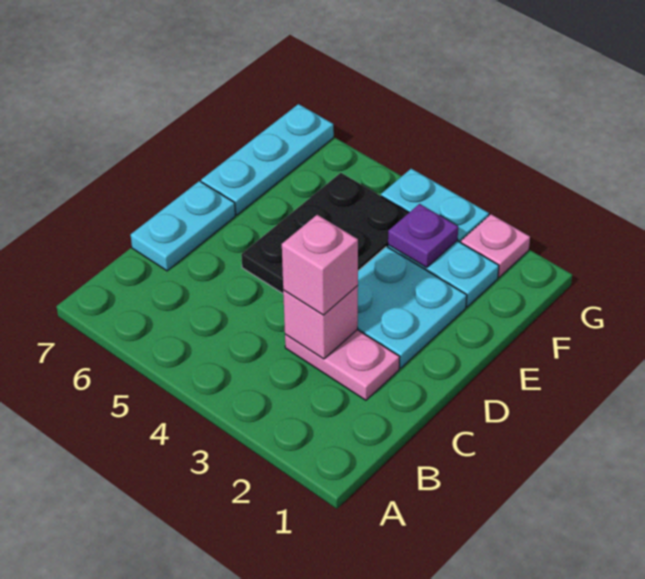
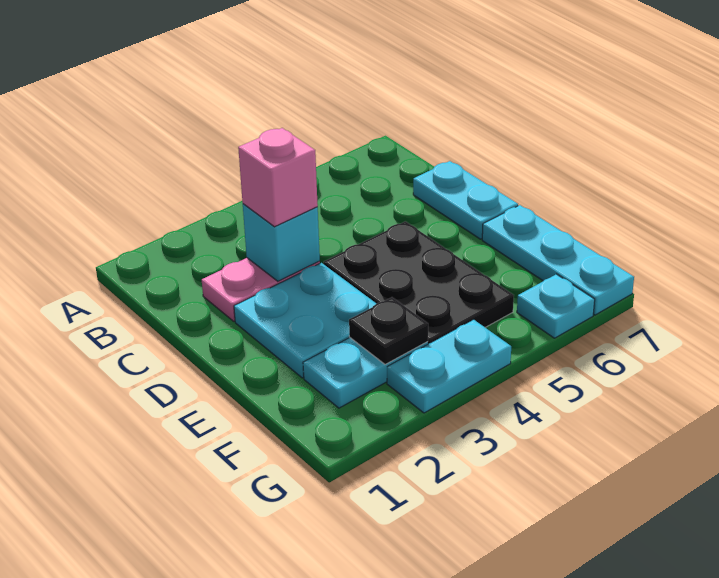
pink brick C3 level 2 -> cyan brick C3 level 2
purple plate F3 level 2 -> black plate F3 level 2
pink plate G2 level 1 -> none
none -> cyan plate G6 level 1

